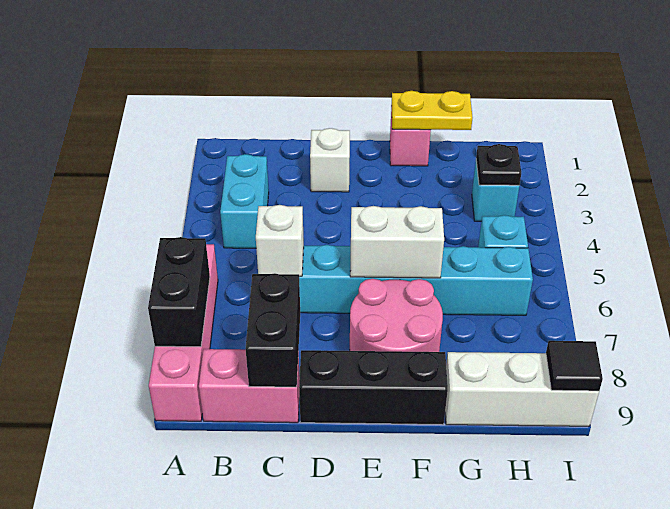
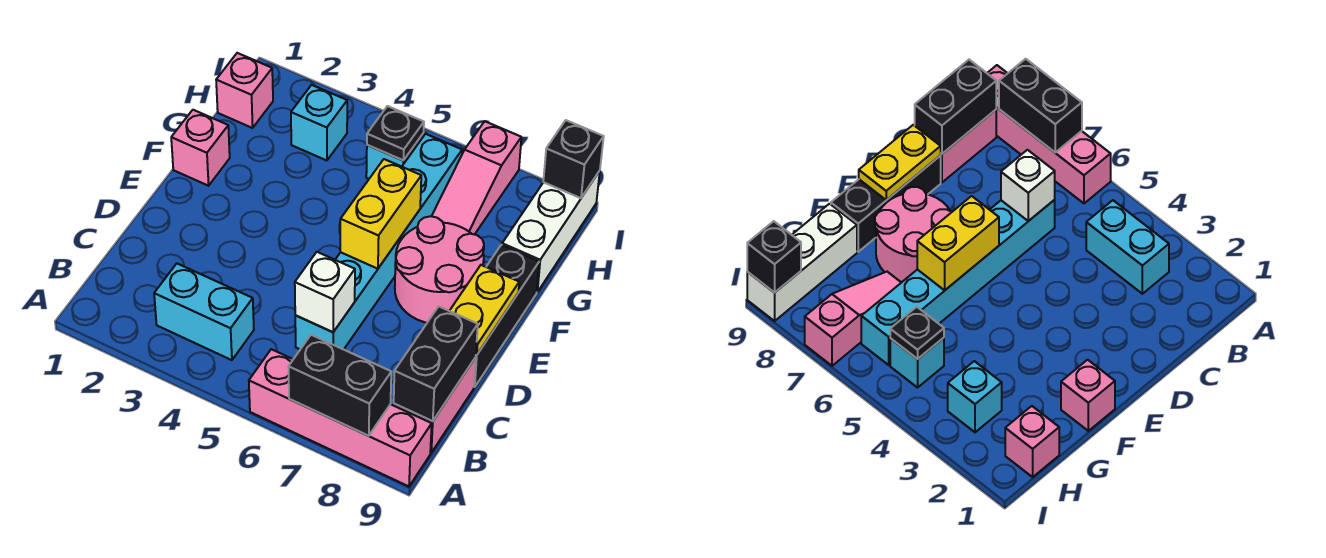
black brick C8:C9 level 2 -> black brick B9:C9 level 2
white brick D2 level 1 -> none
white brick E6:F6 level 2 -> yellow brick E6:F6 level 2
yellow plate F1:G1 level 2 -> yellow plate D9:E9 level 2
none -> pink slope G7:I7 level 1 top I
none -> pink brick H1 level 1
black plate H3 level 2 -> black plate H5 level 2
black tile I9 level 2 -> black brick I9 level 2

